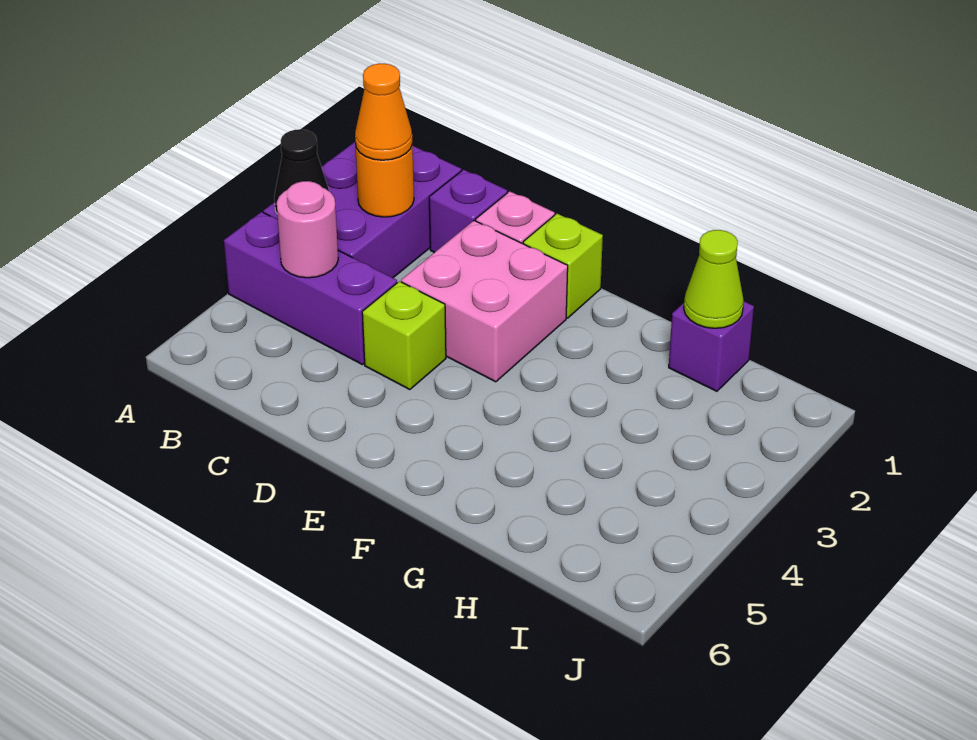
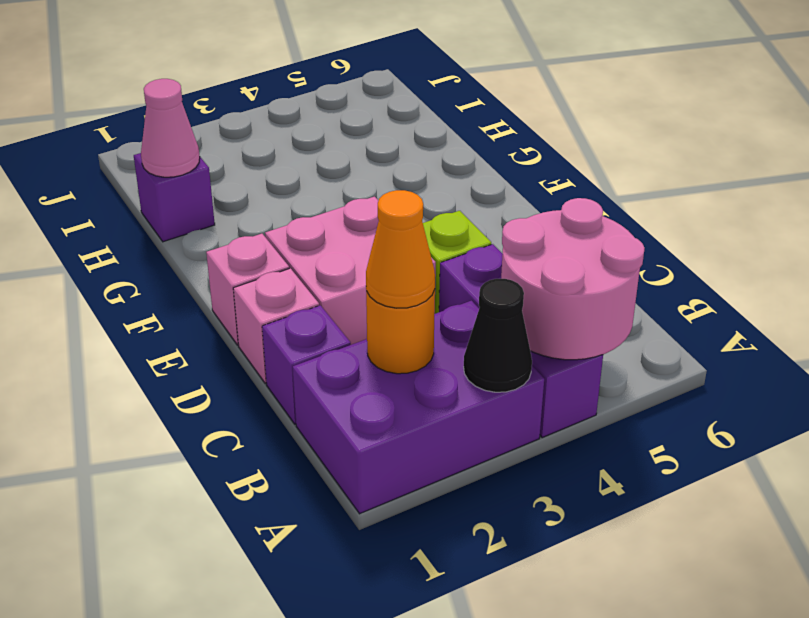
pink round brick B4 level 2 -> pink round brick A4:B5 level 2
lime brick E1 level 1 -> pink brick E1 level 1
lime cone H1 level 2 -> pink cone H1 level 2

